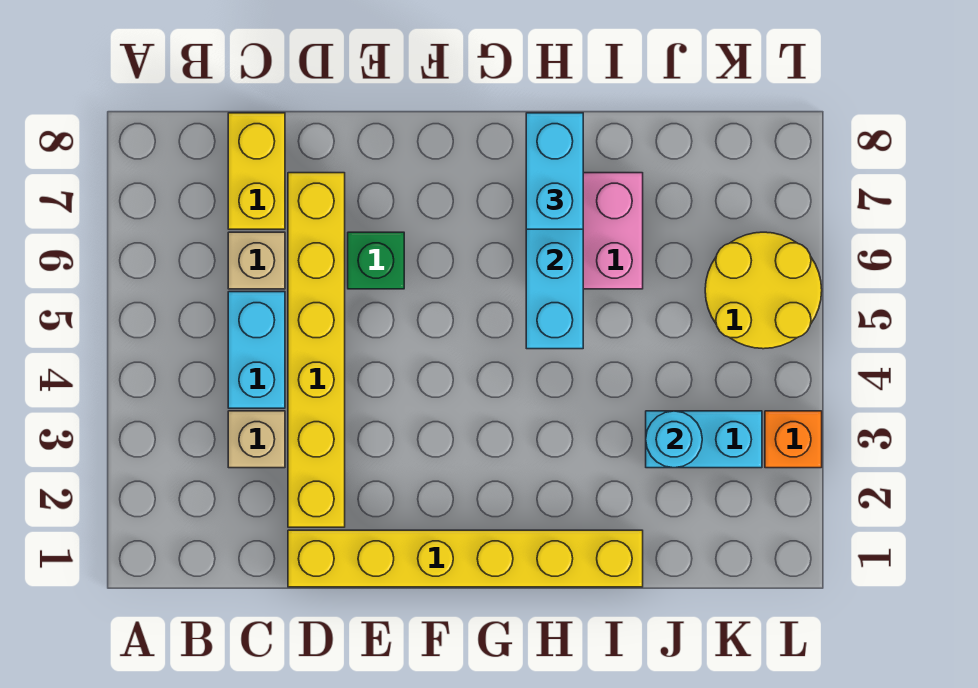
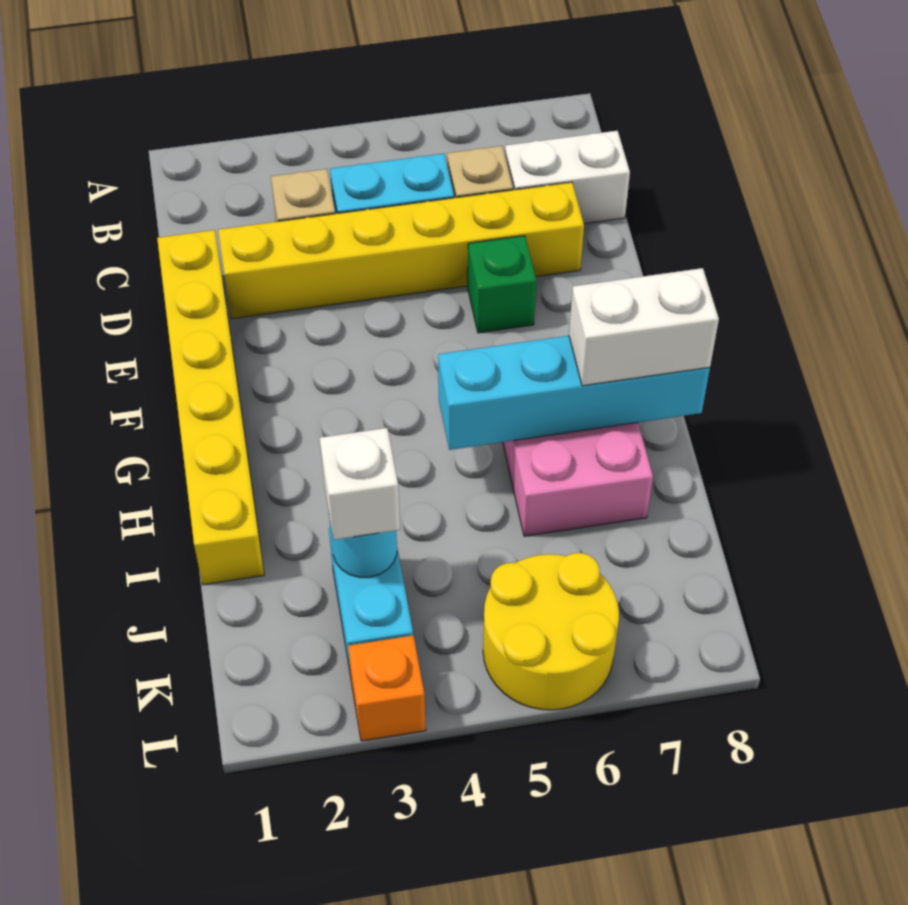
yellow brick C7:C8 level 1 -> white brick C7:C8 level 1
cyan brick H7:H8 level 3 -> white brick H7:H8 level 3
none -> white brick J3 level 3

